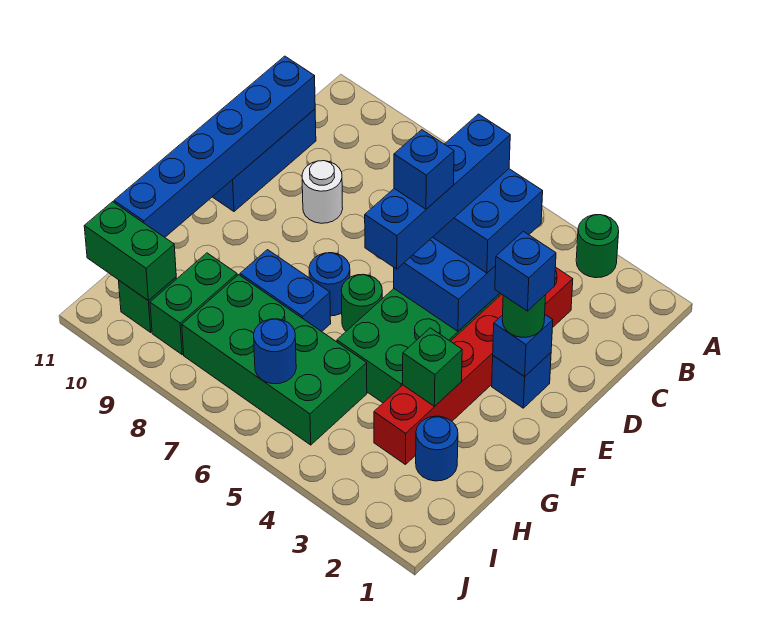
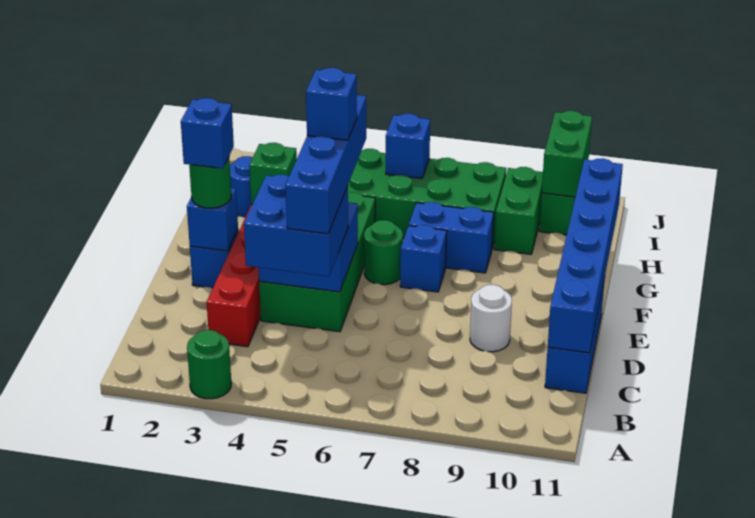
blue round brick F7 level 1 -> blue brick F7 level 1
blue round brick I6 level 2 -> blue brick I6 level 2
green brick I10:I11 level 2 -> green brick I10:J10 level 2

